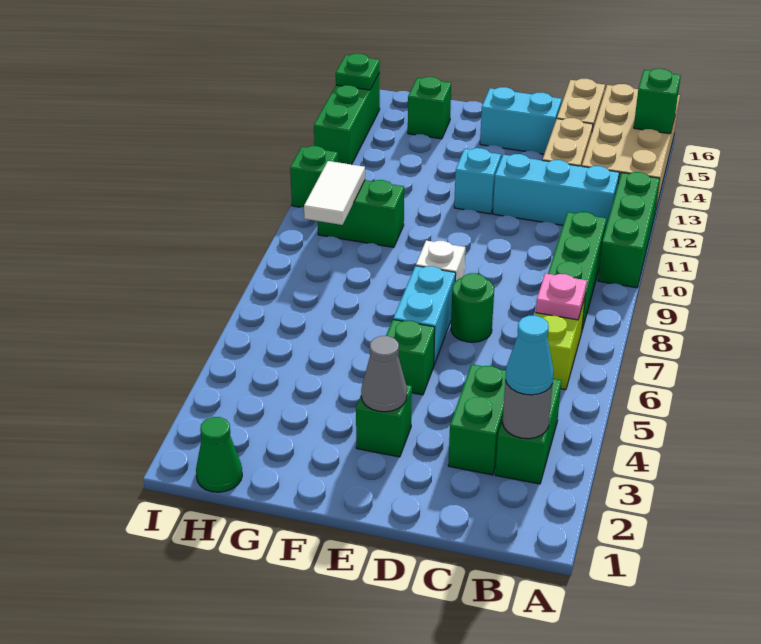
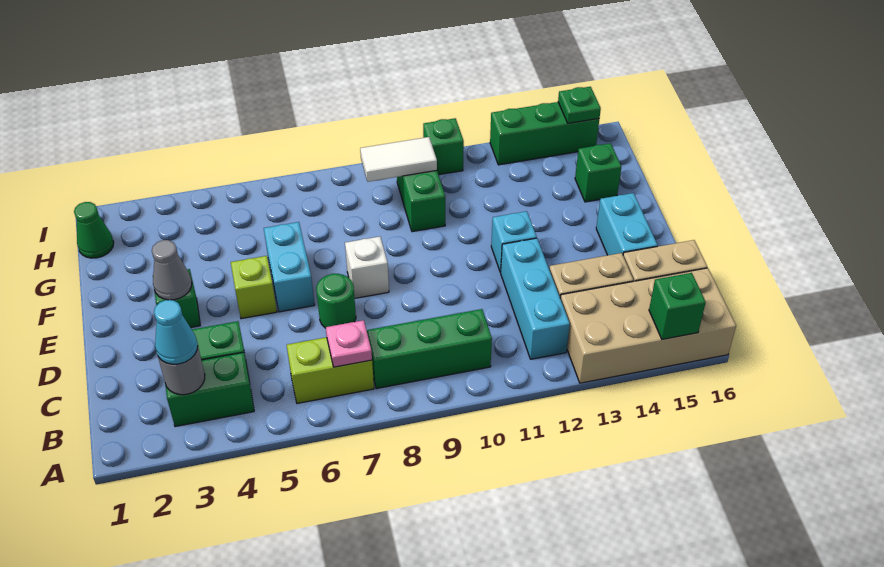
green brick A10:A12 level 1 -> none
green brick E5 level 1 -> lime brick E5 level 1
cyan brick E6:E7 level 1 -> cyan brick E6:F6 level 1

